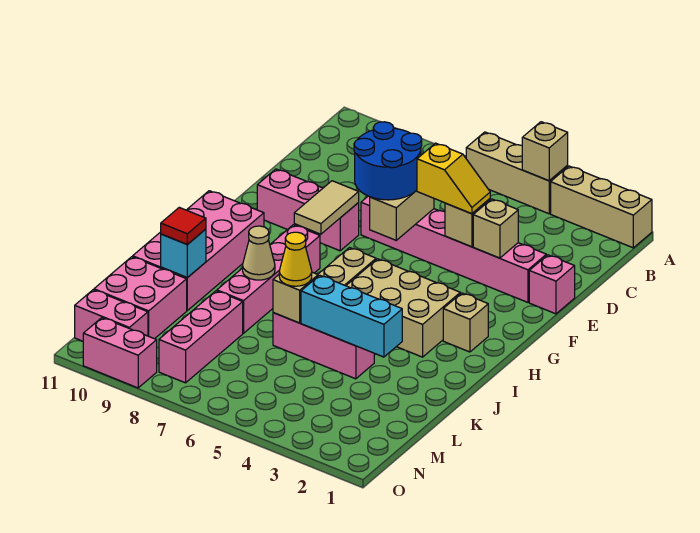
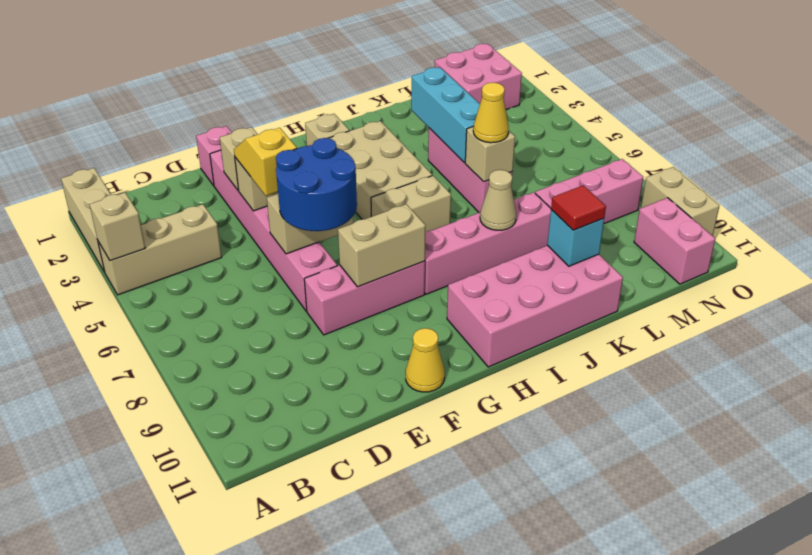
tan brick A4:A6 level 1 -> tan brick A4:C4 level 1
pink brick F8:F10 level 1 -> pink brick E8:G8 level 1
tan tile F8:G8 level 2 -> tan brick F8:G8 level 2
none -> yellow cone F11 level 1
pink brick L10:M11 level 1 -> pink brick M1:N2 level 1
pink brick O9:O10 level 1 -> tan brick O9:O10 level 1

